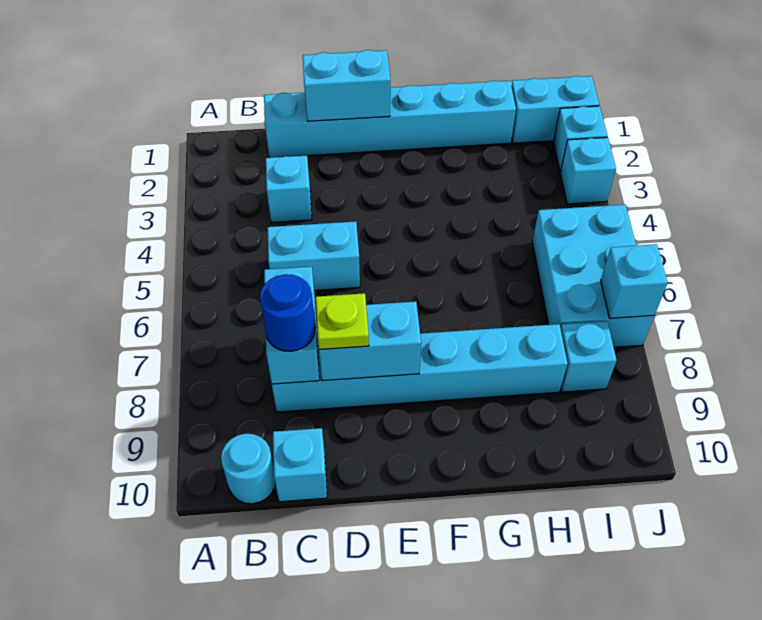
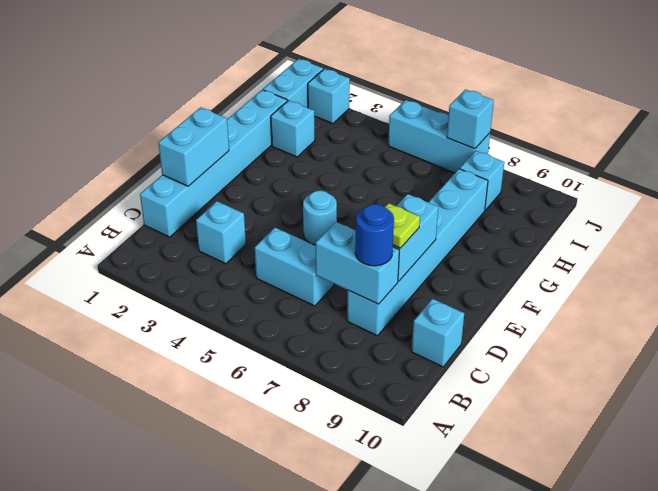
cyan round brick B10 level 1 -> cyan round brick E5 level 1
cyan brick C5:D5 level 1 -> cyan brick C5:C6 level 1
cyan brick I5:J7 level 1 -> cyan brick J5:J7 level 1
cyan brick J3 level 1 -> cyan brick H2 level 1

